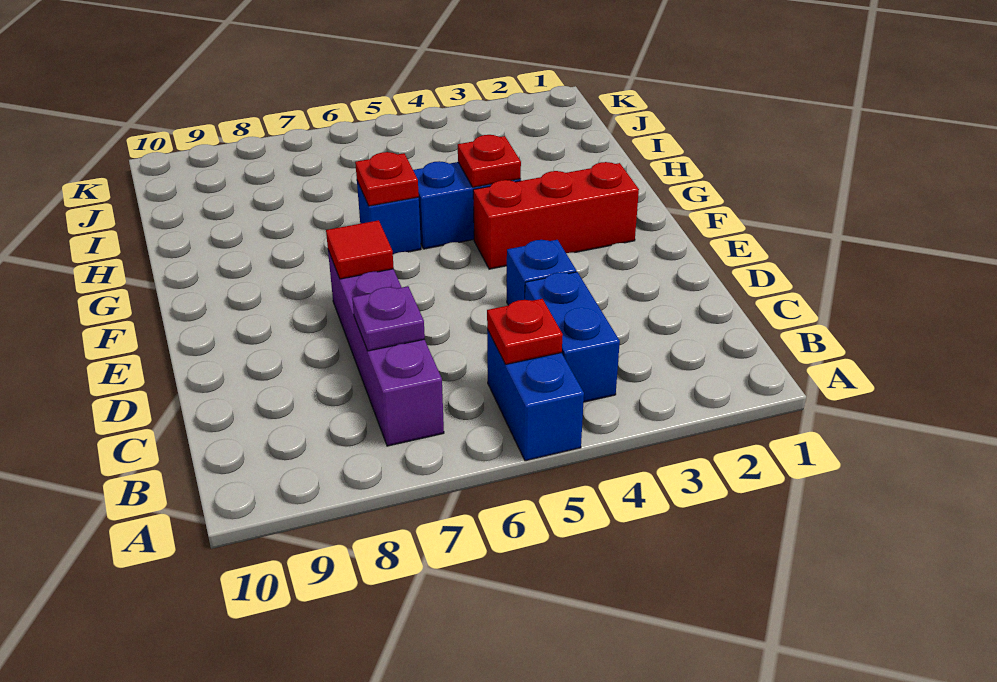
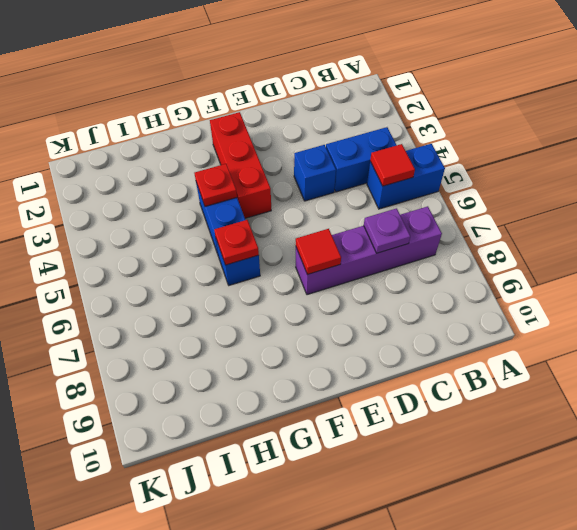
red plate B5 level 2 -> red tile B5 level 2

